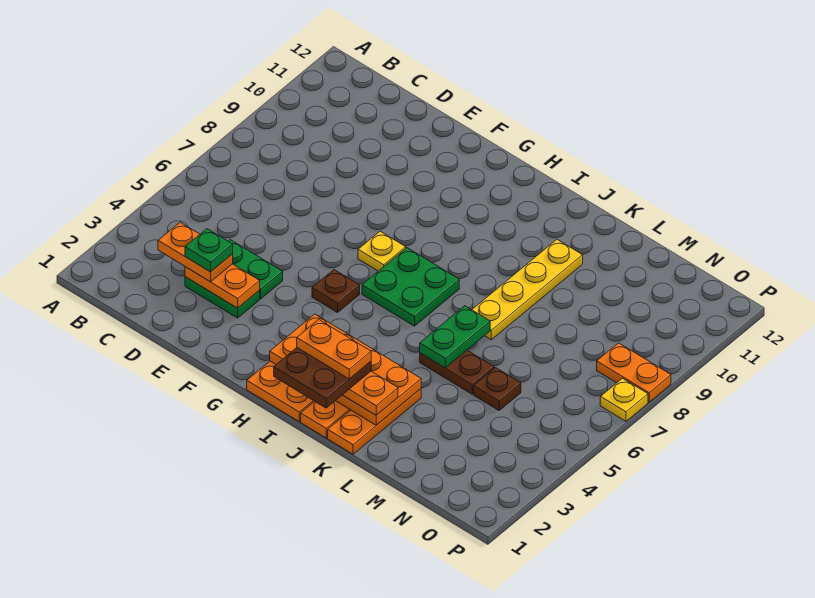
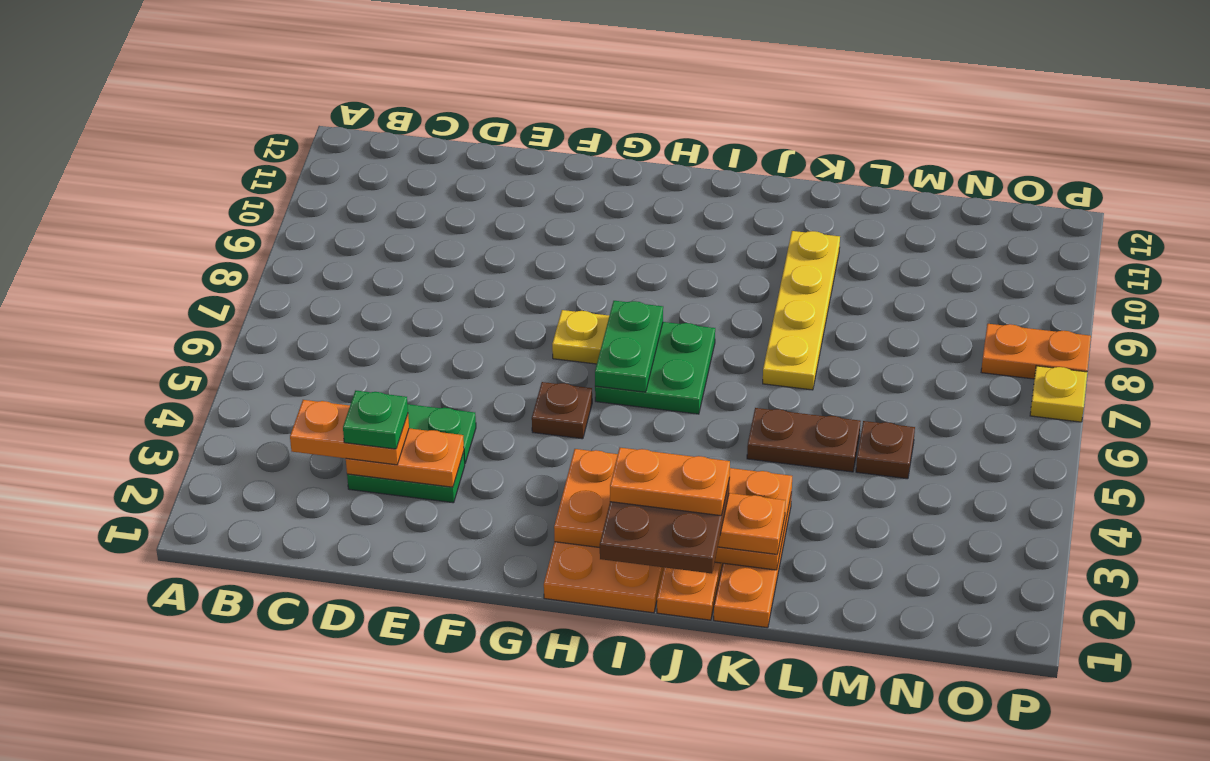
green plate K5:K6 level 2 -> green plate H6:H7 level 2

